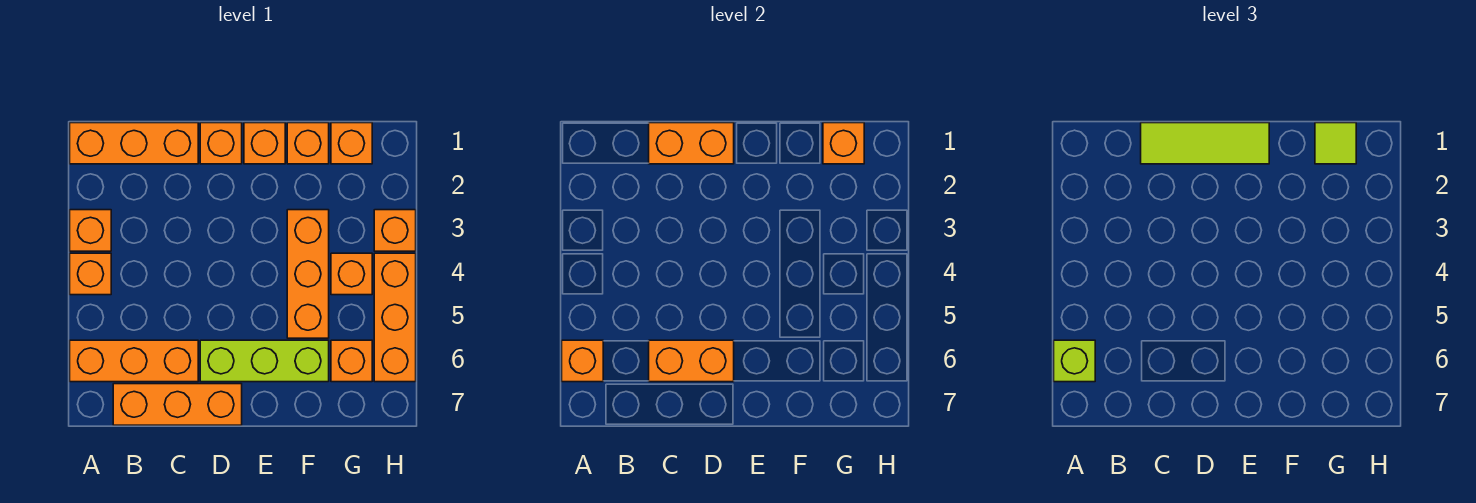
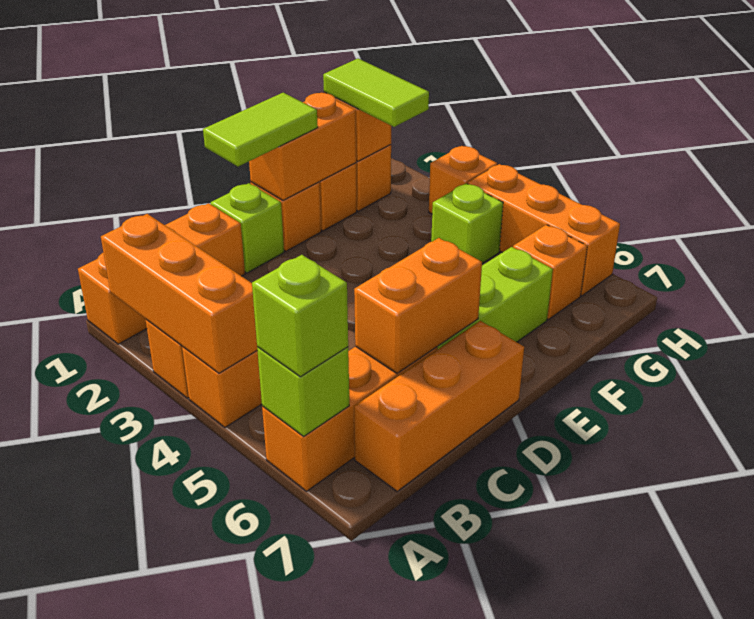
orange brick A6 level 2 -> lime brick A6 level 2
orange brick C1:D1 level 2 -> orange brick E1:F1 level 2
lime tile C1:E1 level 3 -> lime tile D1:E1 level 3
orange brick D1 level 1 -> lime brick D1 level 1
orange brick F3:F5 level 1 -> orange brick A2:A4 level 2
lime tile G1 level 3 -> lime tile G1:G2 level 3
orange brick G4 level 1 -> lime brick G4 level 1

